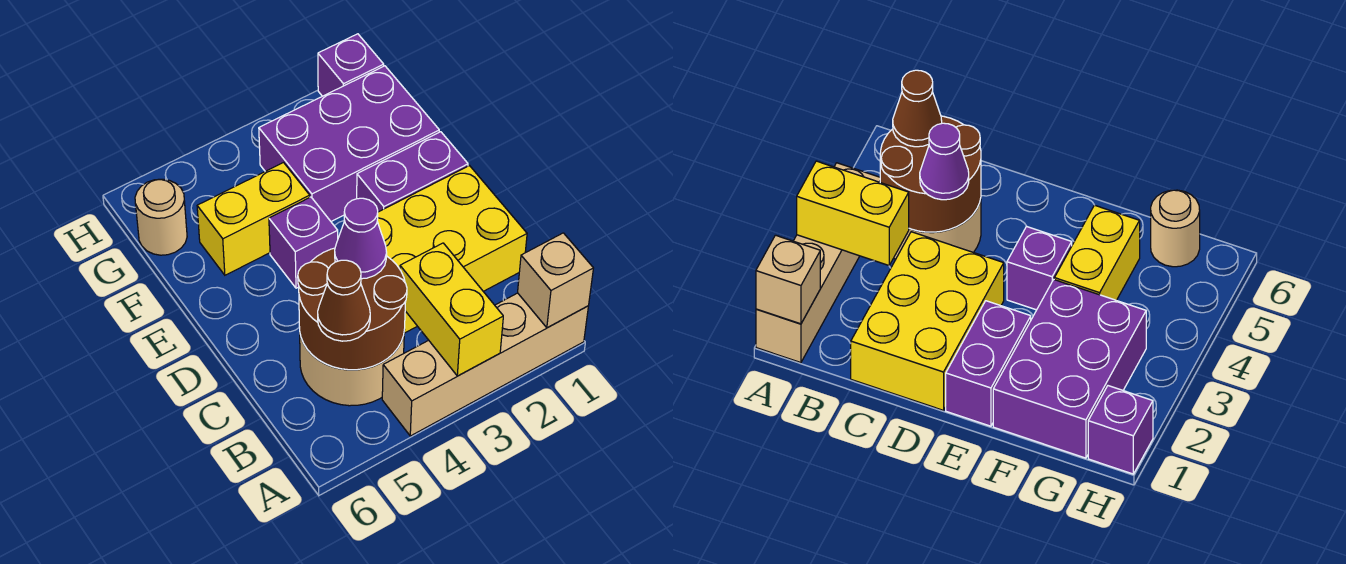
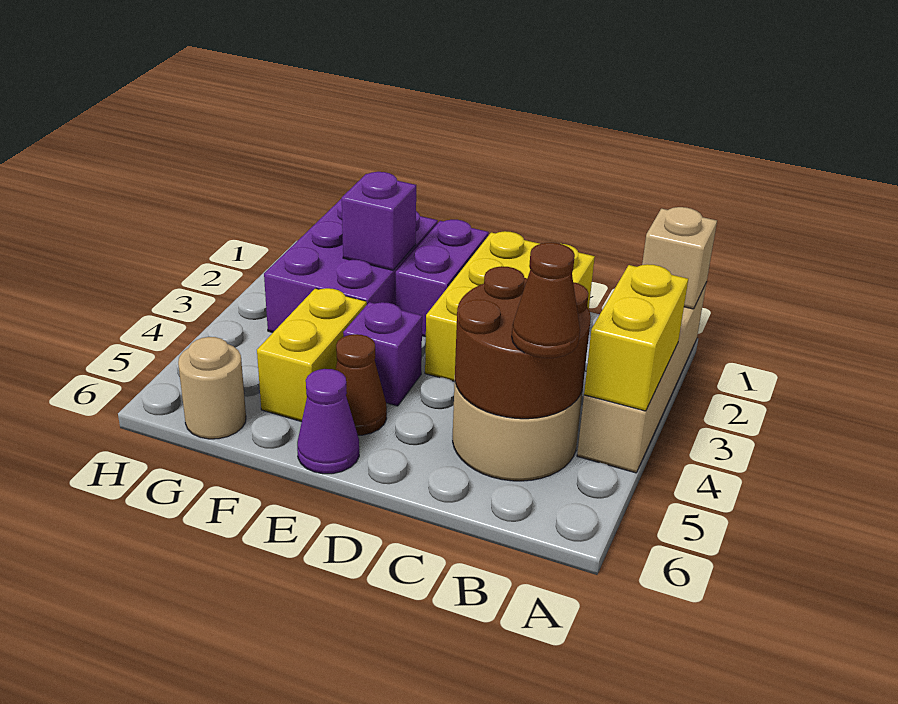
yellow brick A3:B3 level 2 -> yellow brick A3:A4 level 2
purple cone C4 level 3 -> purple cone E6 level 1
none -> brown cone E5 level 1
purple brick H1 level 1 -> purple brick F2 level 2

